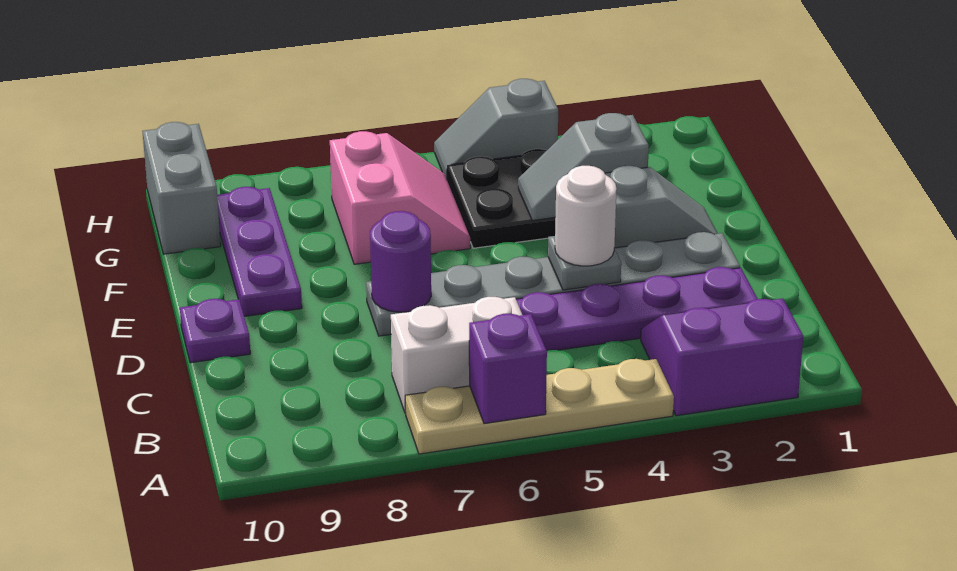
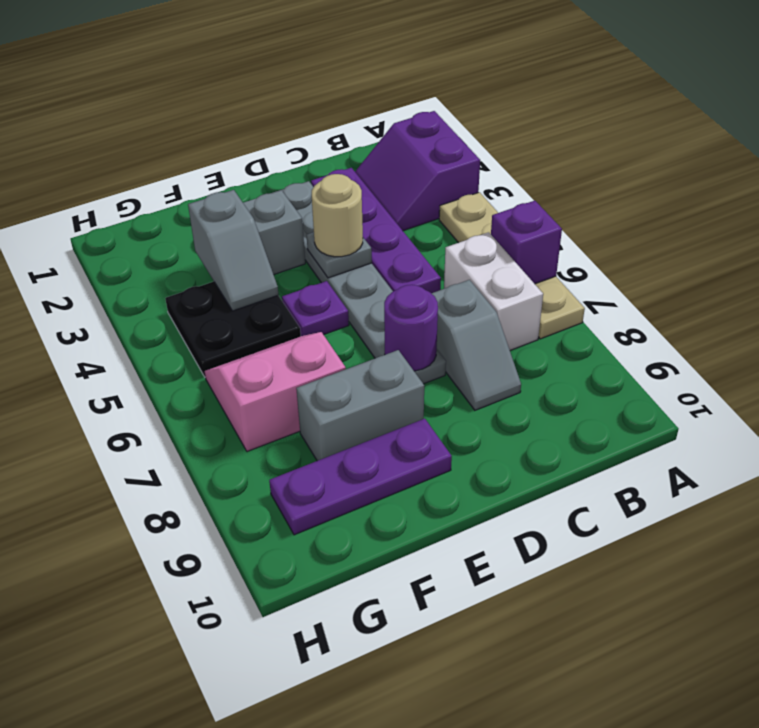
white round brick D4 level 3 -> tan round brick D4 level 3
purple plate D10 level 1 -> purple plate E5 level 1
grey brick G10:H10 level 1 -> grey brick E8:F8 level 1
grey slope H4:H5 level 1 top 4 -> grey slope C7:C8 level 1 top 7

